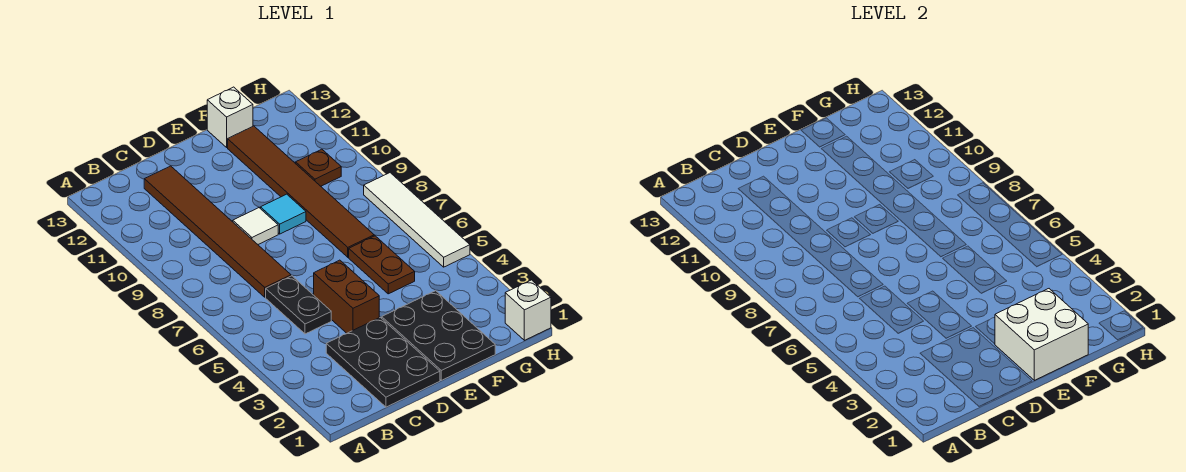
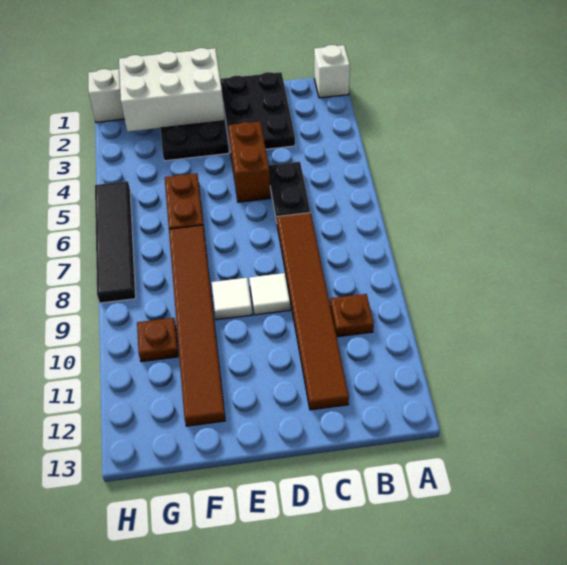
none -> brown plate B10 level 1
white brick E1:F2 level 2 -> white brick E1:G2 level 2
cyan tile E9 level 1 -> white tile E9 level 1
white brick F13 level 1 -> white brick A1 level 1
white tile H5:H8 level 1 -> black tile H5:H8 level 1

